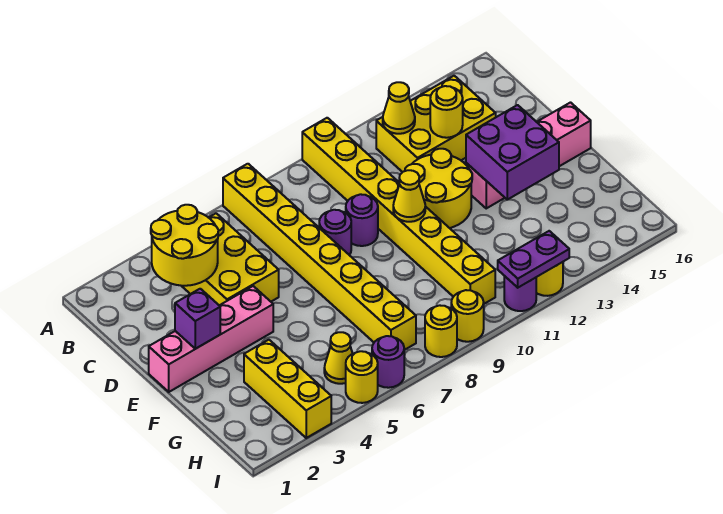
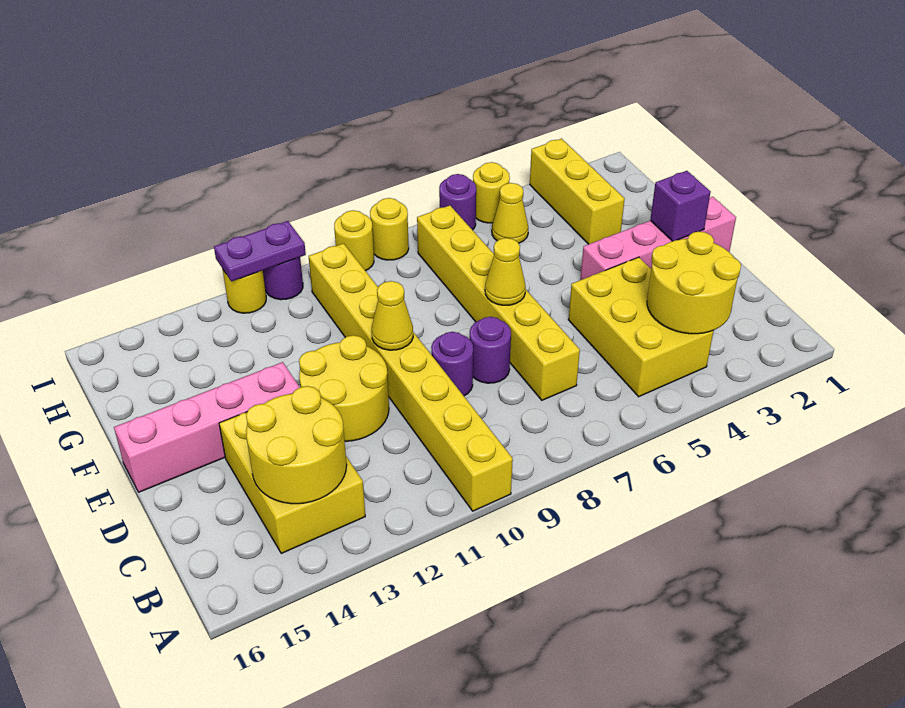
yellow brick A7:H7 level 1 -> yellow brick C7:H7 level 1
yellow brick B12:C14 level 1 -> yellow brick B13:D14 level 1
yellow cone B12 level 2 -> yellow cone E7 level 2
yellow round brick C13 level 2 -> yellow round brick B13:C14 level 2
purple brick E13:F14 level 2 -> none

